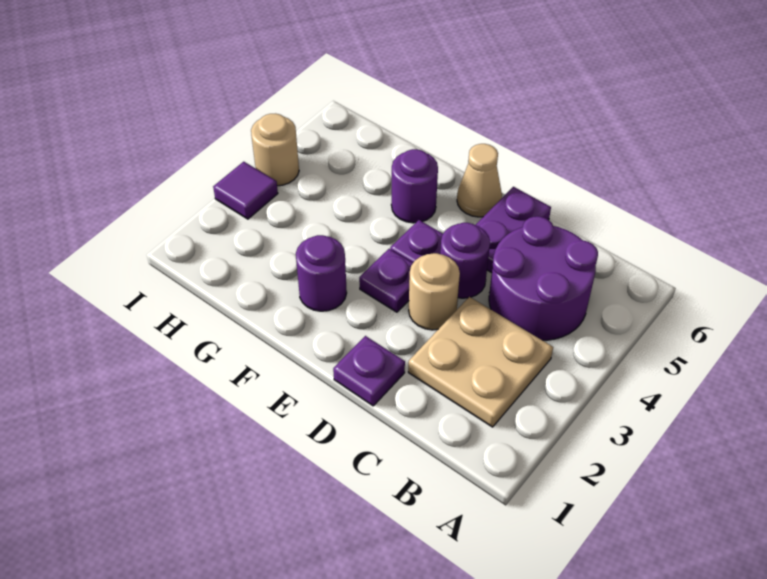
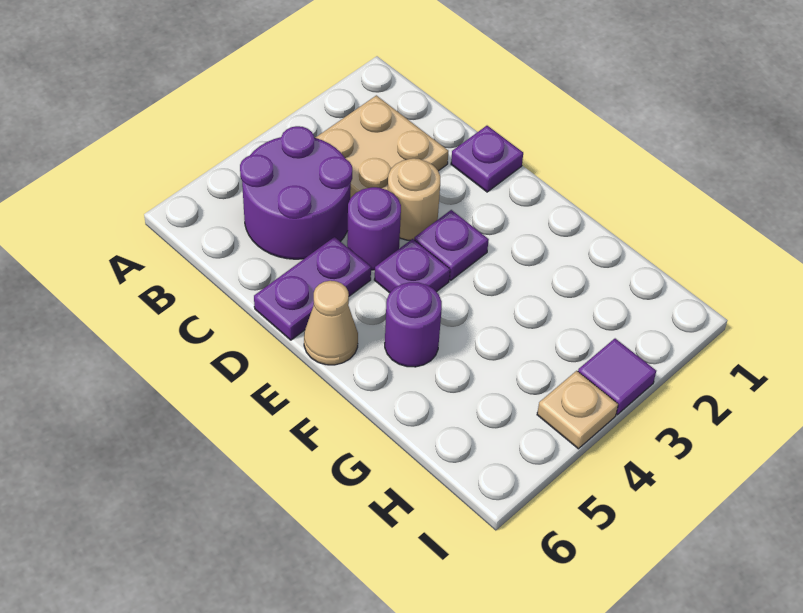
purple round brick F2 level 1 -> none
tan round brick I4 level 1 -> tan plate I4 level 1

